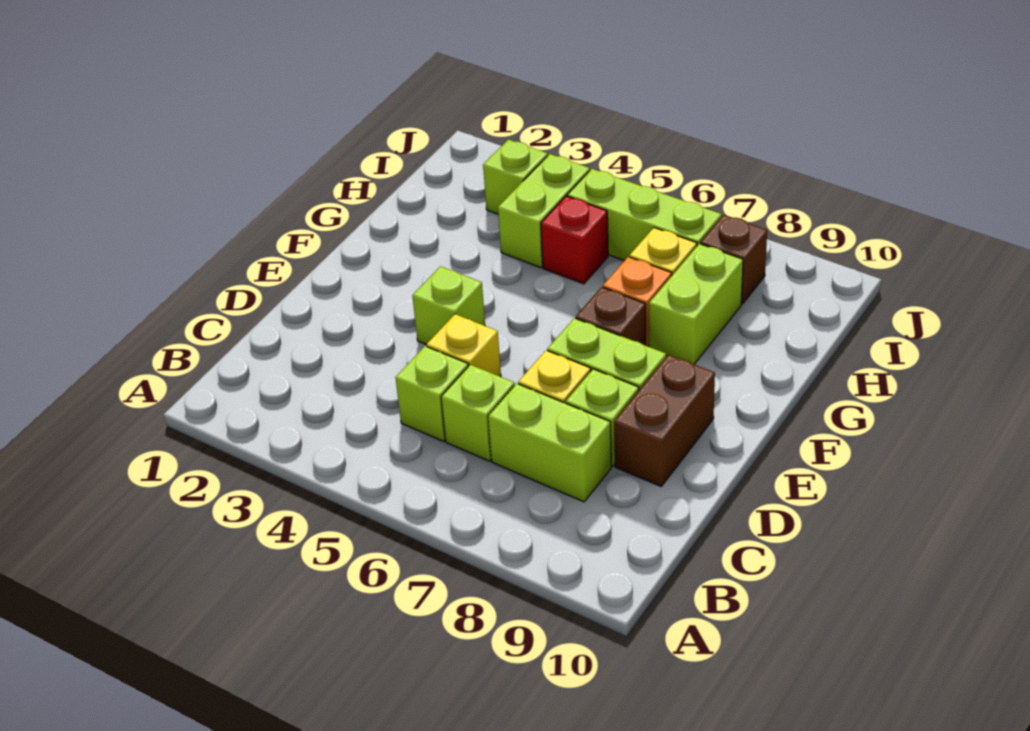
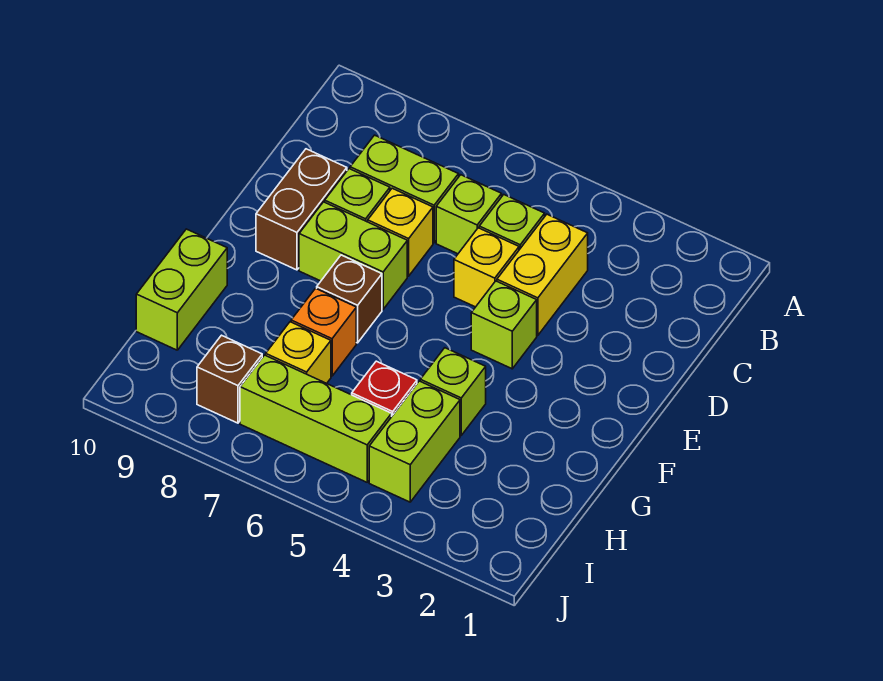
none -> yellow brick C4:D4 level 1
lime brick G8:H8 level 1 -> lime brick G10:H10 level 1
lime brick I3 level 1 -> lime brick G4 level 1

